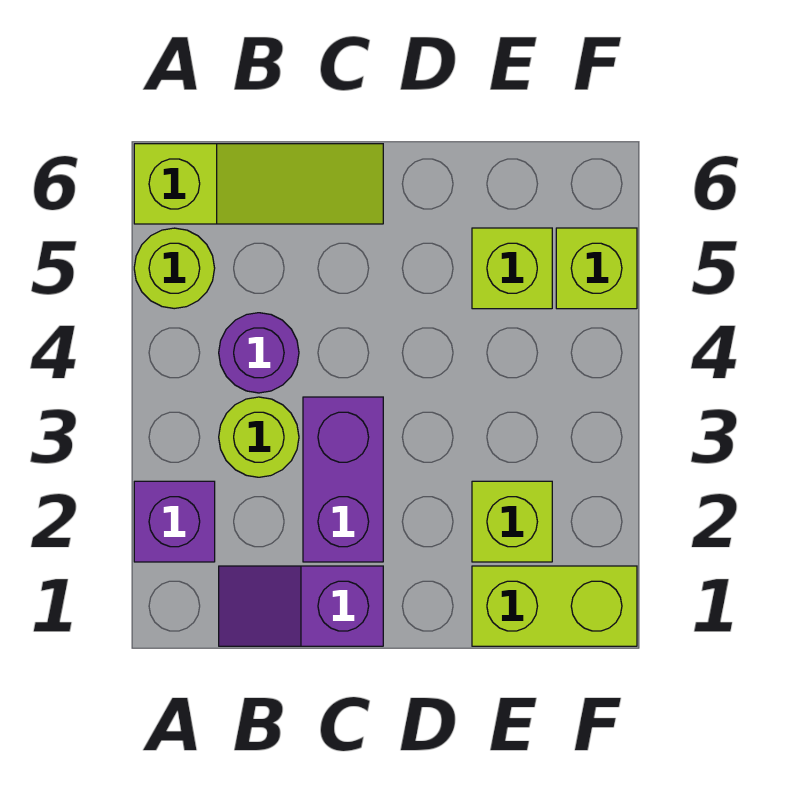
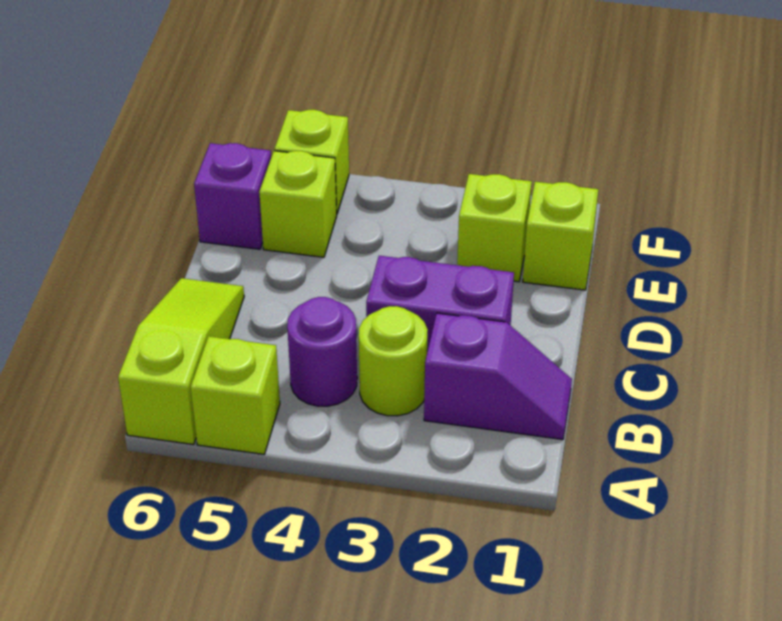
purple brick A2 level 1 -> purple brick E6 level 1
lime round brick A5 level 1 -> lime brick A5 level 1
purple slope B1:C1 level 1 top C -> purple slope B1:B2 level 1 top 2
lime brick E1:F1 level 1 -> lime brick E1 level 1

